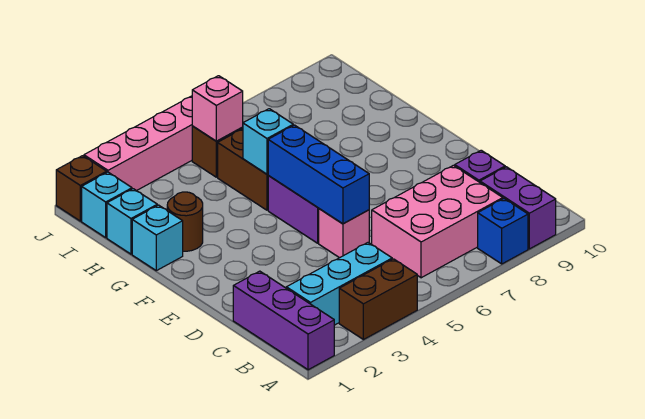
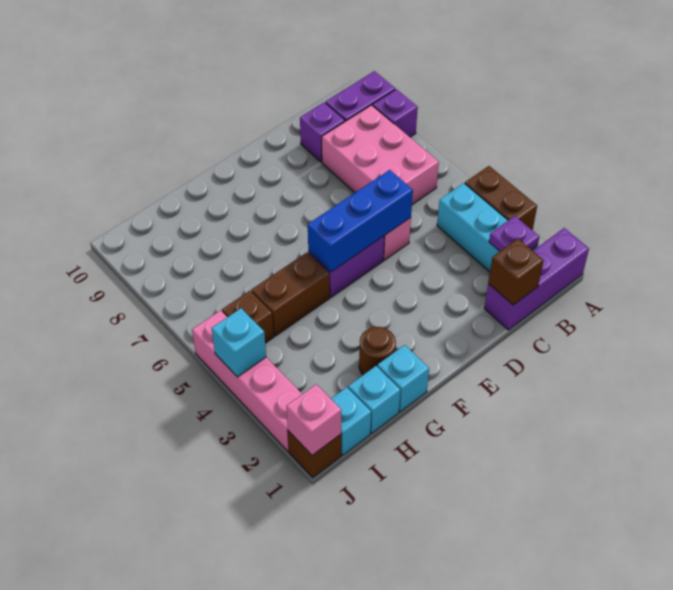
blue brick A8 level 1 -> purple brick A8 level 1
none -> purple plate B2 level 2
none -> brown brick C1 level 2
cyan brick G5 level 2 -> cyan brick J4 level 2
pink brick I5 level 2 -> pink brick J1 level 2

